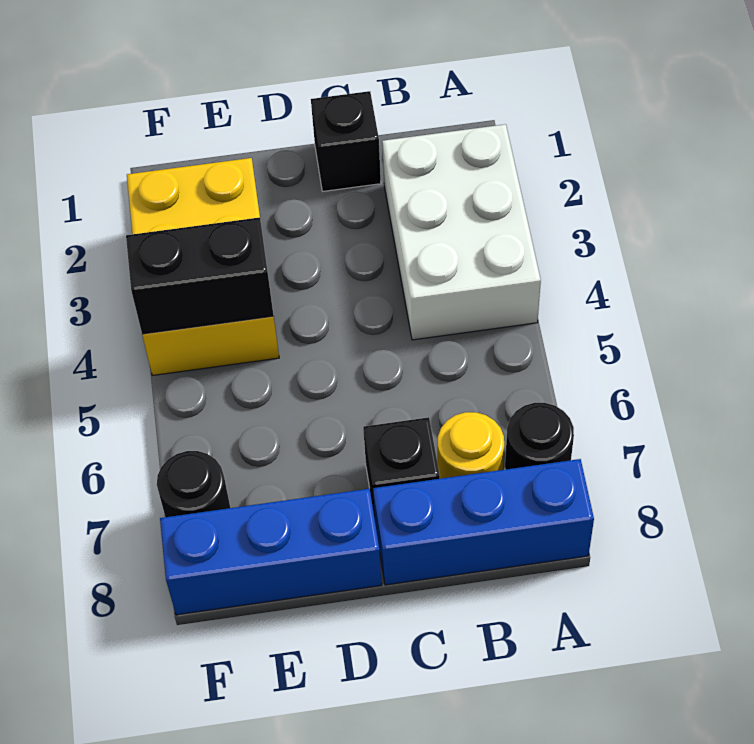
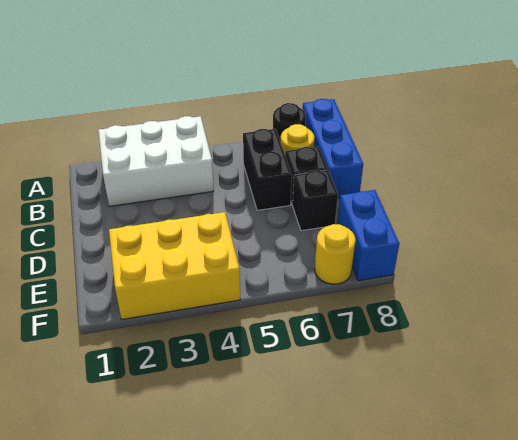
black brick C1 level 1 -> black brick D7 level 1
blue brick D8:F8 level 1 -> blue brick E8:F8 level 1
black brick E4:F4 level 2 -> black brick B6:C6 level 1
black round brick F7 level 1 -> yellow round brick F7 level 1

